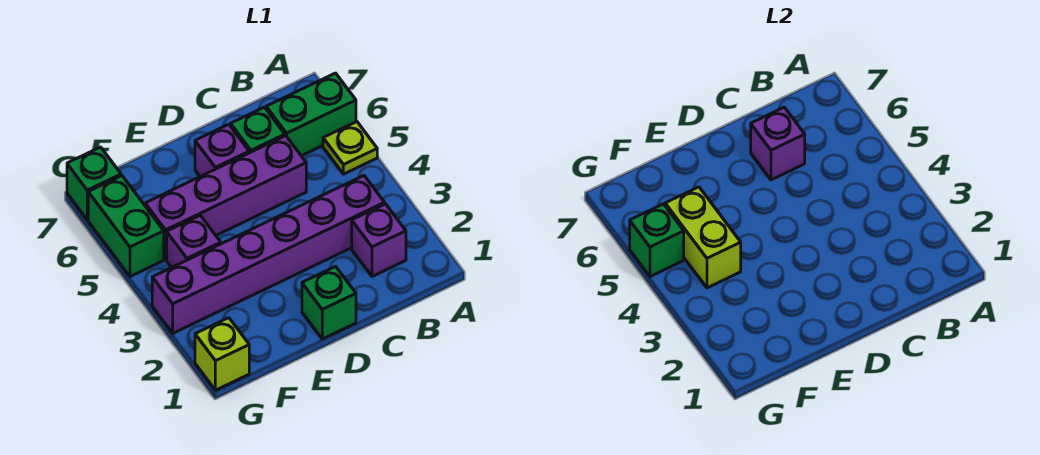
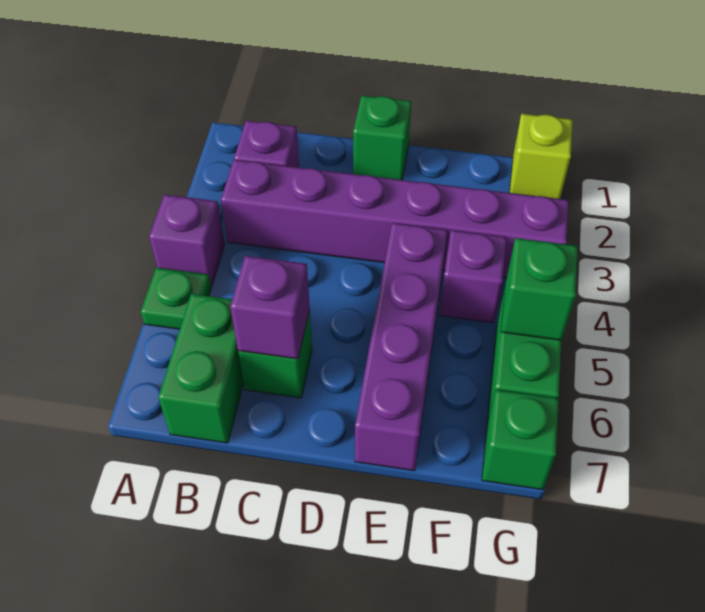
lime plate A5 level 1 -> green plate A5 level 1
green brick A6:B6 level 1 -> green brick B6:B7 level 1
purple brick C5:F5 level 1 -> purple brick E4:E7 level 1
purple brick D6 level 1 -> purple brick A4 level 1
lime brick F4:F5 level 2 -> none

